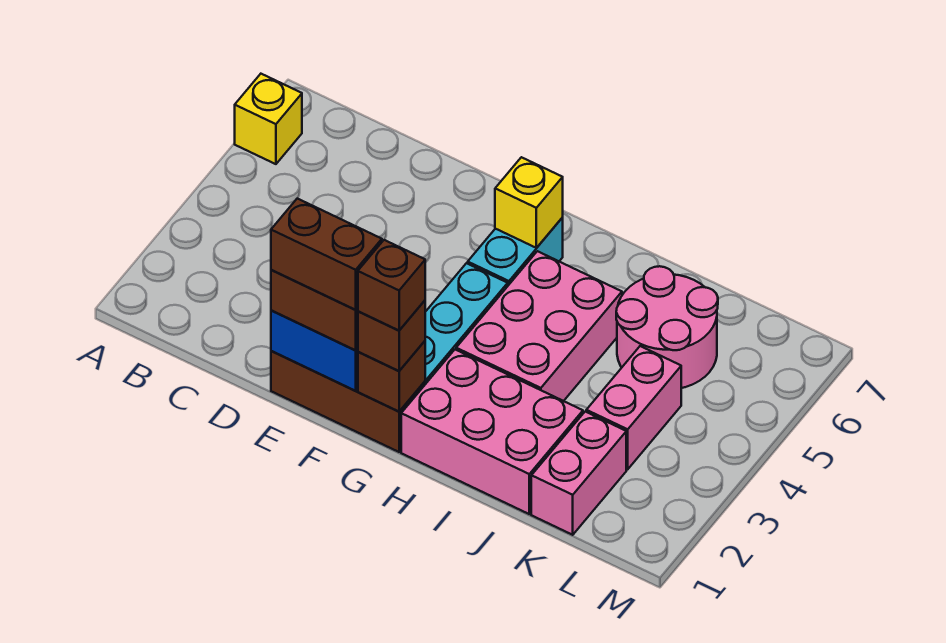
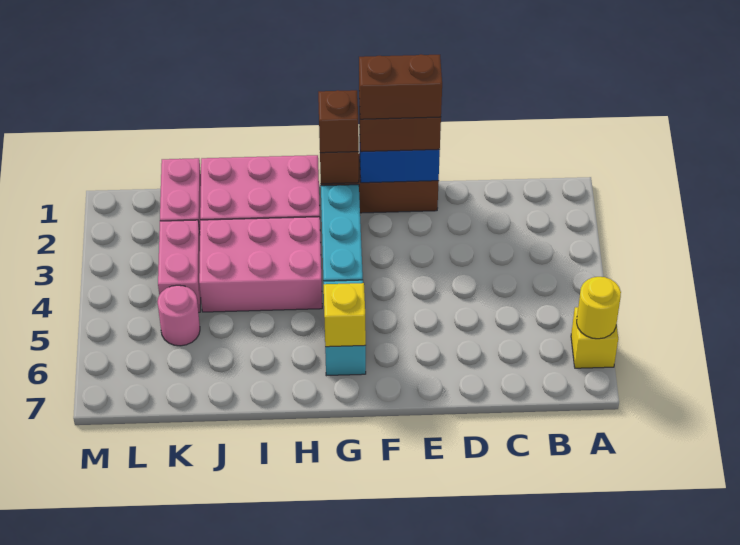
none -> yellow round brick A6 level 2
brown brick G1 level 4 -> none
pink brick H3:I5 level 1 -> pink brick H3:J4 level 1
pink round brick J5:K6 level 1 -> pink round brick K5 level 1

